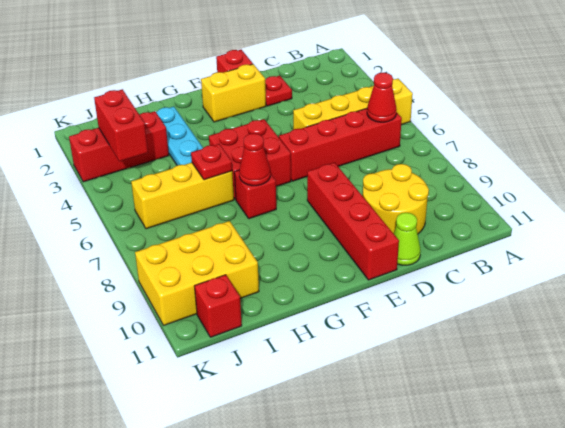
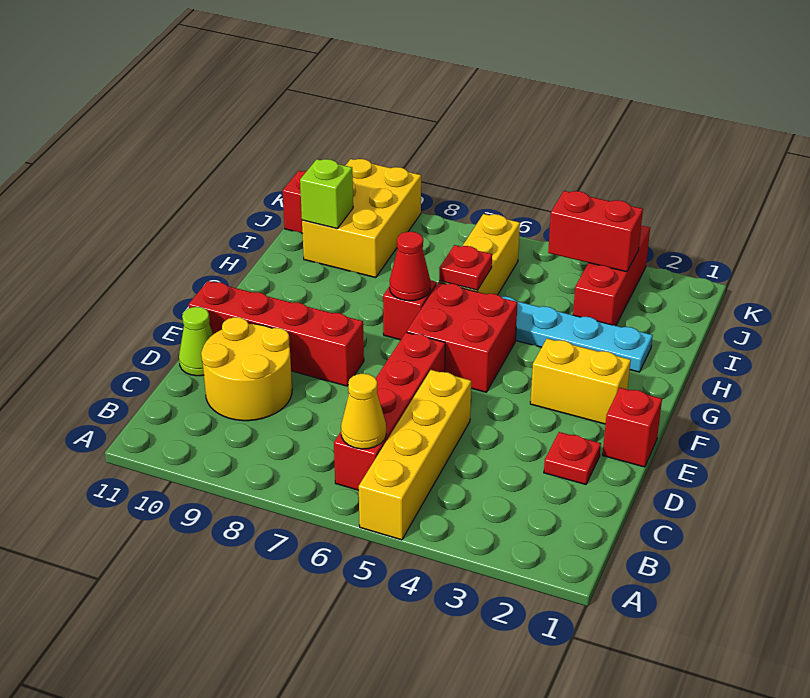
red cone B6 level 2 -> yellow cone B6 level 2
yellow brick E2:F2 level 1 -> yellow brick F2:F3 level 1
none -> lime brick I10 level 2

